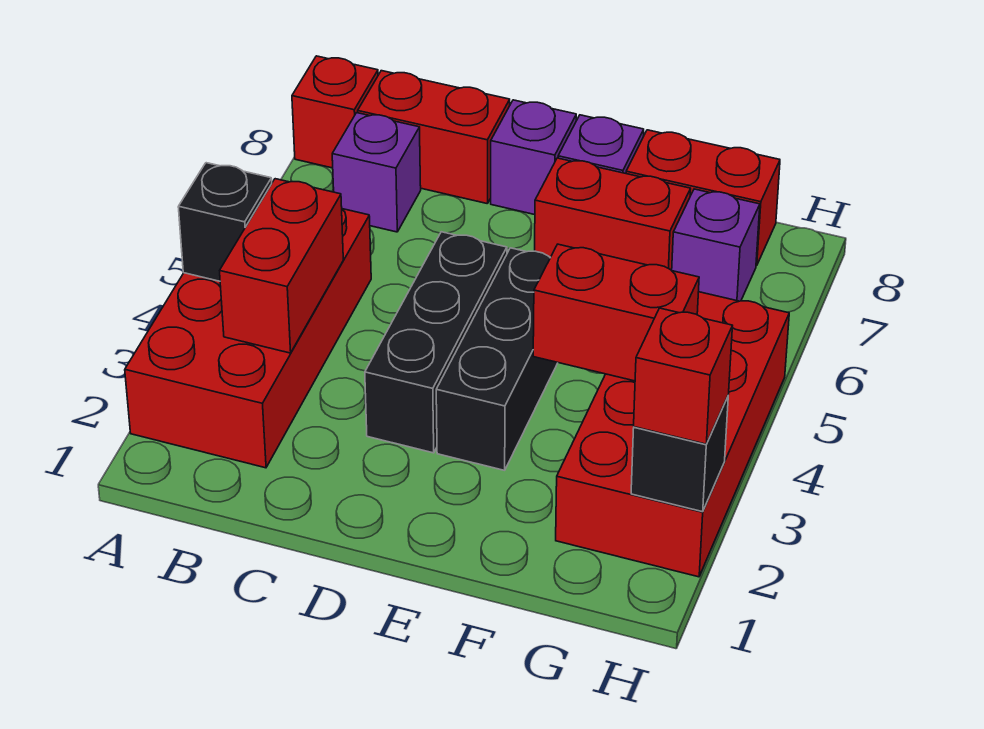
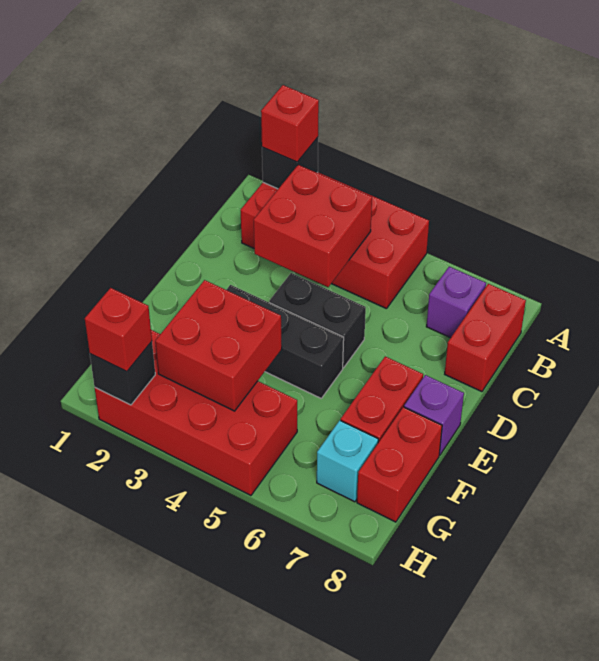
black brick A4 level 2 -> black brick A2 level 2
red brick A8 level 1 -> red brick A2 level 3
red brick B3:B4 level 2 -> red brick B3:C4 level 2
black brick D3:D5 level 1 -> black brick D4:D5 level 1
purple brick D8 level 1 -> none
red brick F4:G4 level 2 -> red brick F3:G4 level 2
purple brick G7 level 1 -> cyan brick G7 level 1

